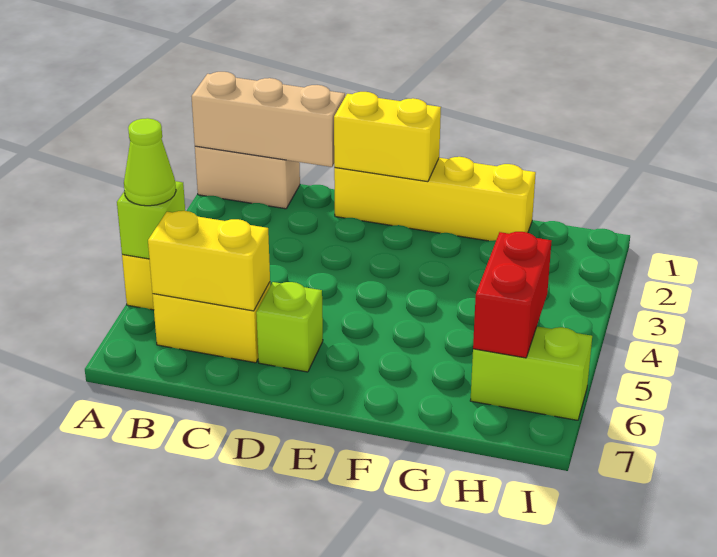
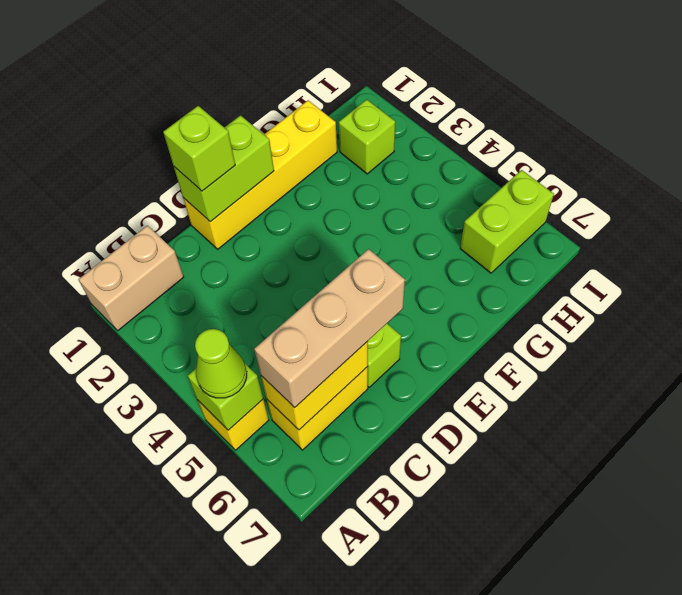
tan brick A1:C1 level 2 -> tan brick B6:D6 level 3
yellow brick D1:E1 level 2 -> lime brick D1:E1 level 2
none -> lime brick D1 level 3
none -> lime brick H2 level 1
red brick H5:H6 level 2 -> none

